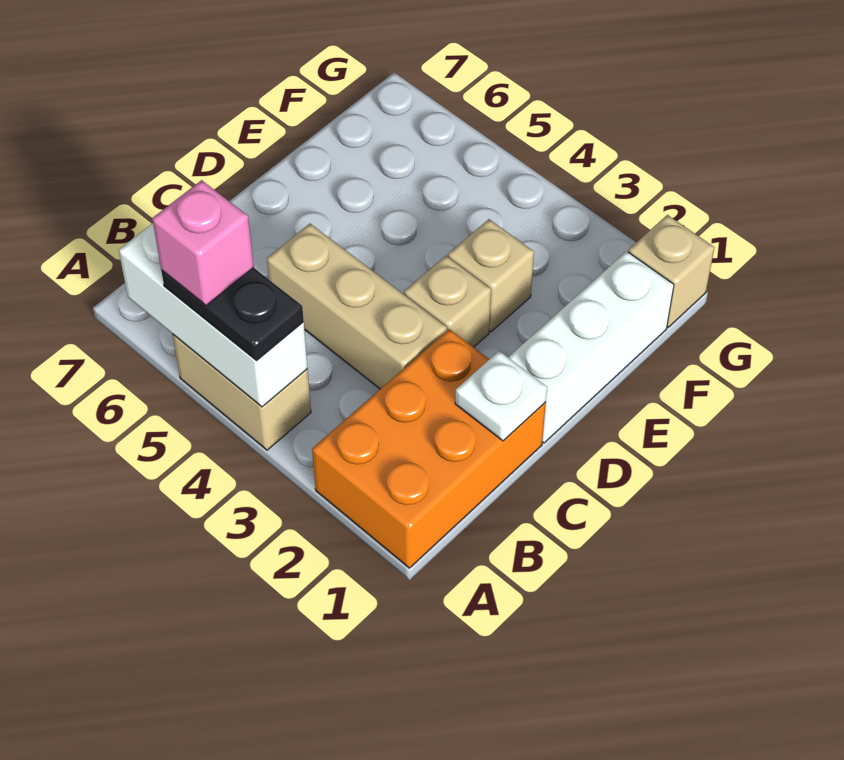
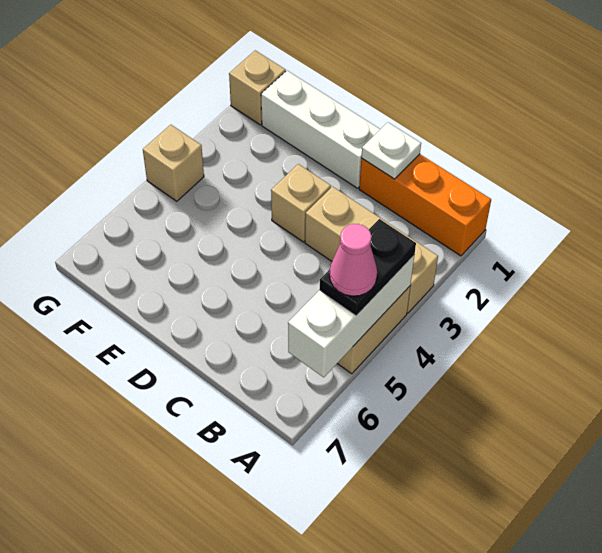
orange brick A1:C2 level 1 -> orange brick A1:C1 level 1
pink brick A5 level 4 -> pink cone A5 level 4
tan brick C3:C5 level 1 -> tan brick A3:C3 level 1
tan brick E3 level 1 -> tan brick G4 level 1

